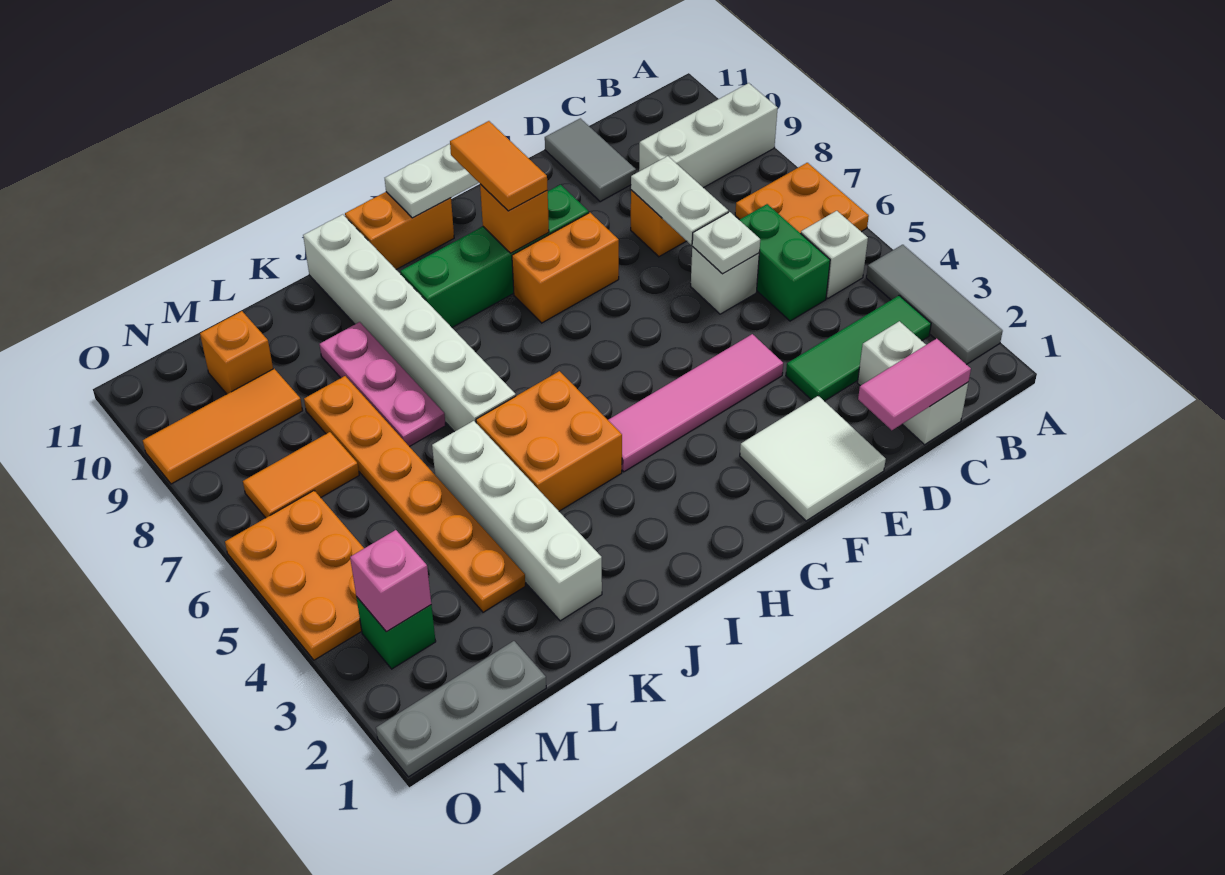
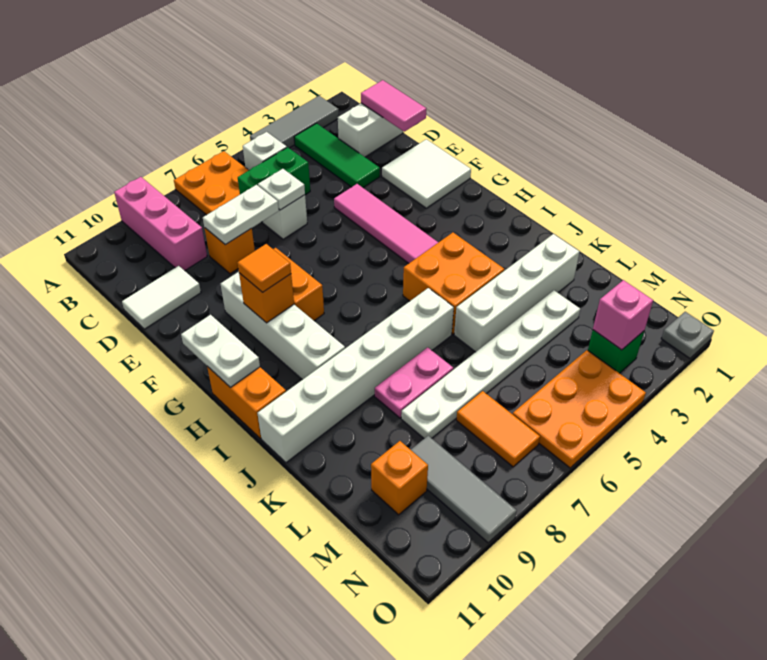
white brick A9:C9 level 1 -> pink brick A9:C9 level 1
grey tile D10:D11 level 1 -> white tile D10:D11 level 1
green brick F9:I9 level 1 -> white brick F9:I9 level 1
orange tile G9:G10 level 3 -> orange tile G9 level 3
pink plate K7:K9 level 1 -> pink plate K7:K8 level 1
orange plate L3:L8 level 1 -> white plate L3:L8 level 1
grey plate M1:O1 level 1 -> grey plate O1 level 1
orange tile M9:O9 level 1 -> grey tile M9:O9 level 1

